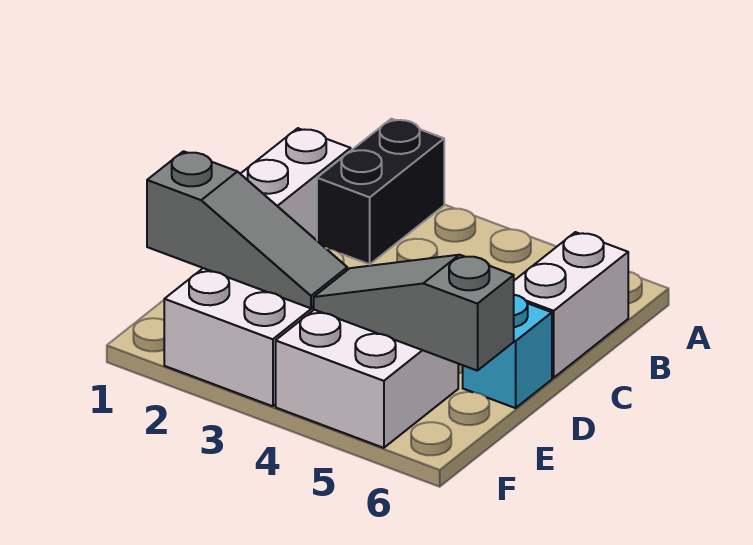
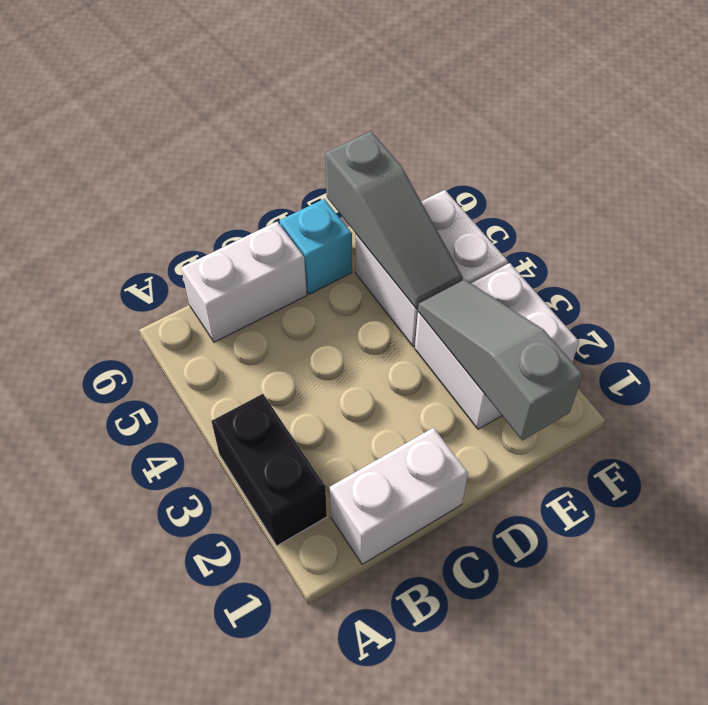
black brick A2:B2 level 1 -> black brick A2:A3 level 1

